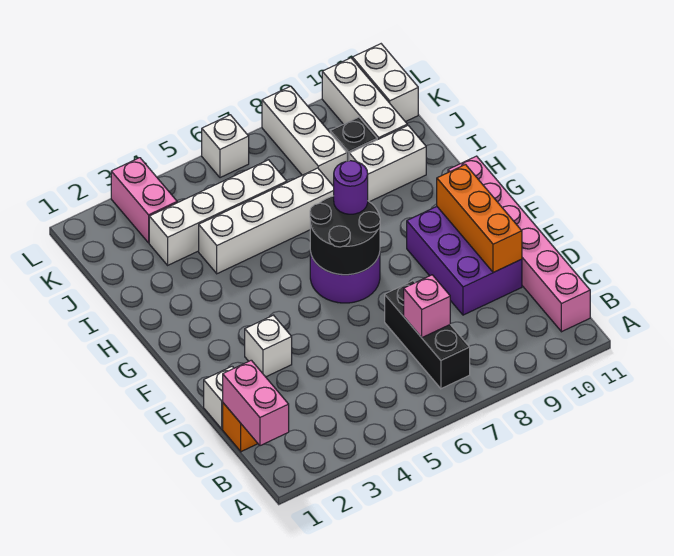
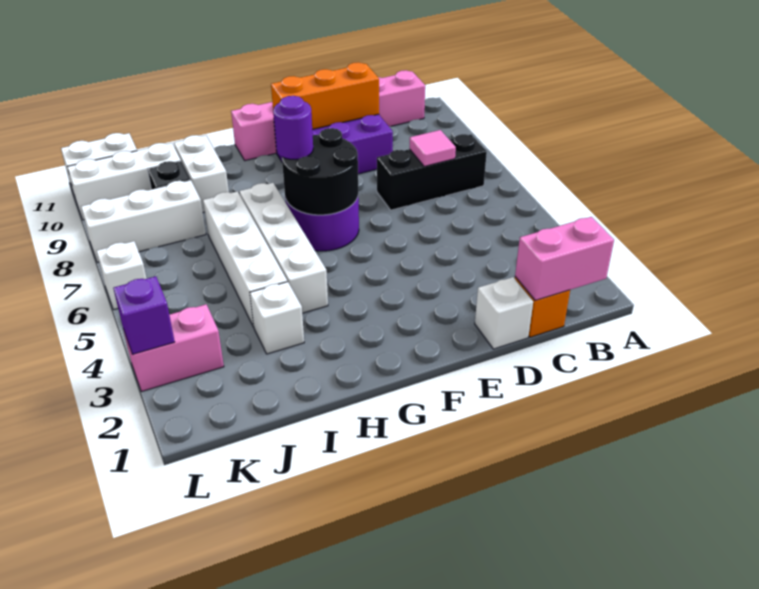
pink brick C7 level 2 -> pink tile C7 level 2
white brick E3 level 1 -> white brick I3 level 1
white brick J3:J6 level 1 -> white brick H4:H7 level 1
none -> purple brick L3 level 2

